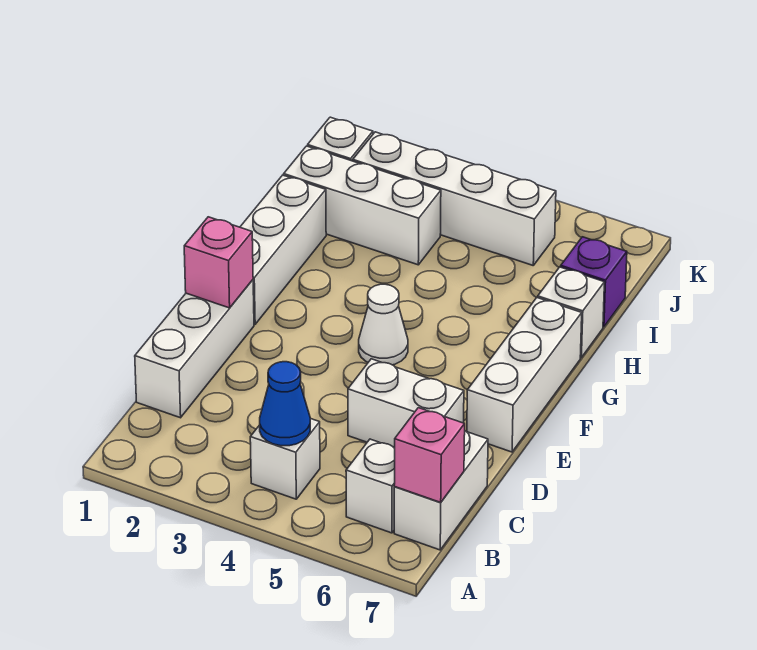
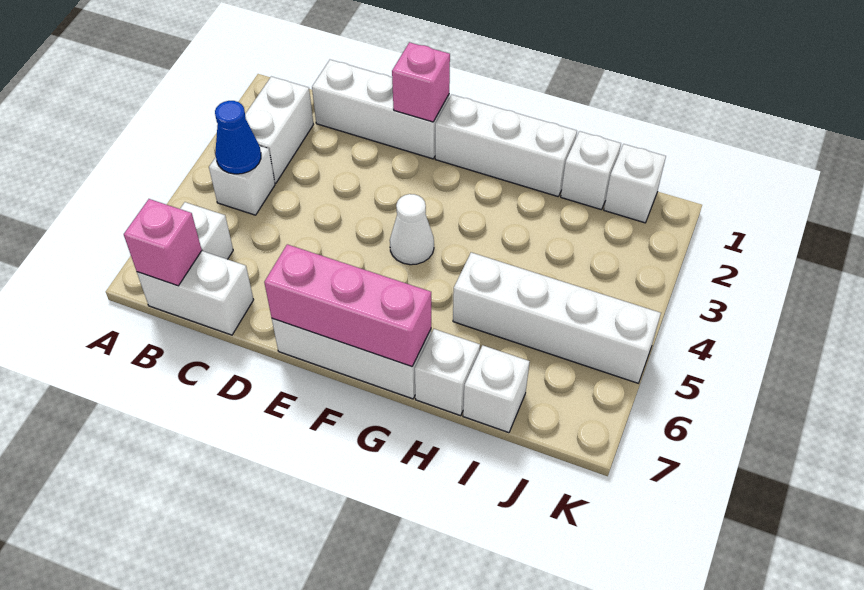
white brick D5:D6 level 1 -> white brick B2:B3 level 1
none -> pink brick E7:G7 level 2
white brick I1:I3 level 1 -> white brick I1 level 1
purple brick I7 level 1 -> white brick I7 level 1
white brick J2:J5 level 1 -> white brick H5:K5 level 1

